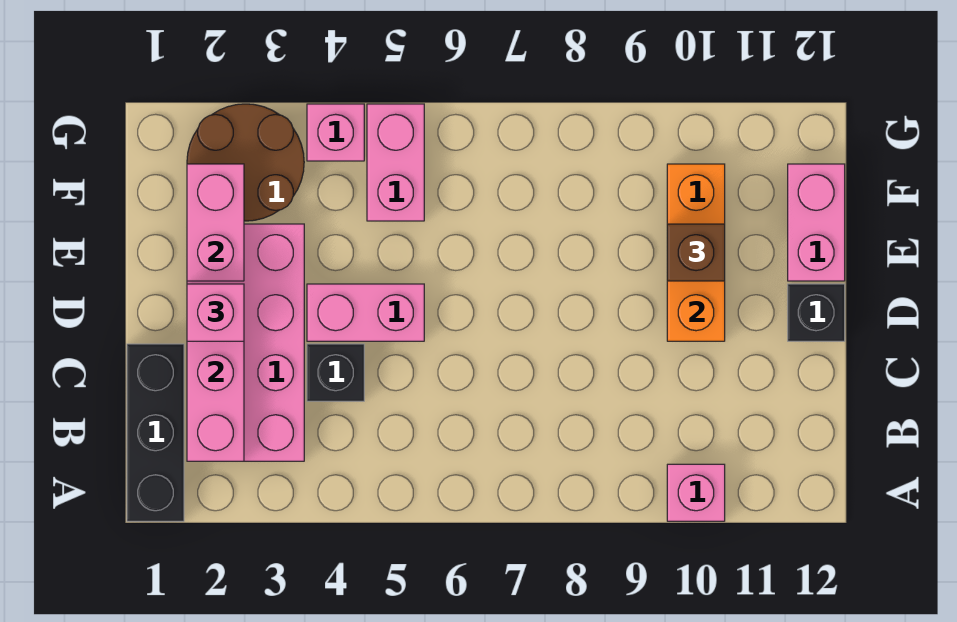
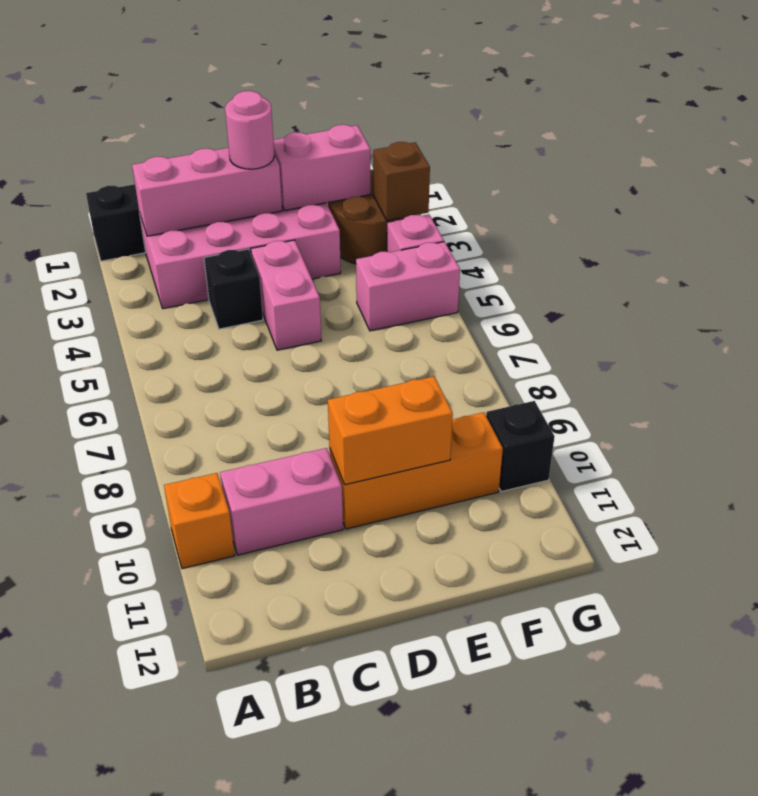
pink brick A10 level 1 -> orange brick A10 level 1
pink brick D2 level 3 -> pink round brick D2 level 3
black brick D12 level 1 -> black brick G10 level 1
brown brick E10 level 3 -> brown brick G3 level 2
pink brick E12:F12 level 1 -> pink brick B10:C10 level 1

